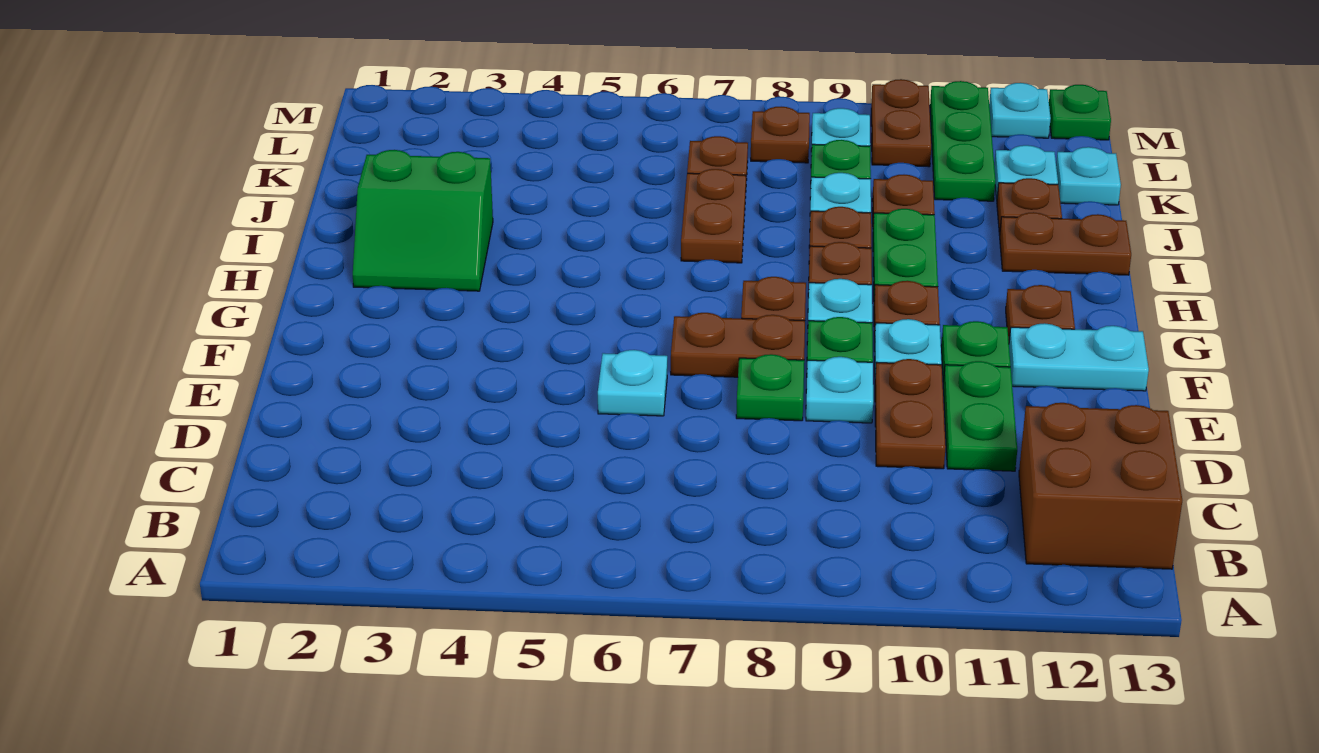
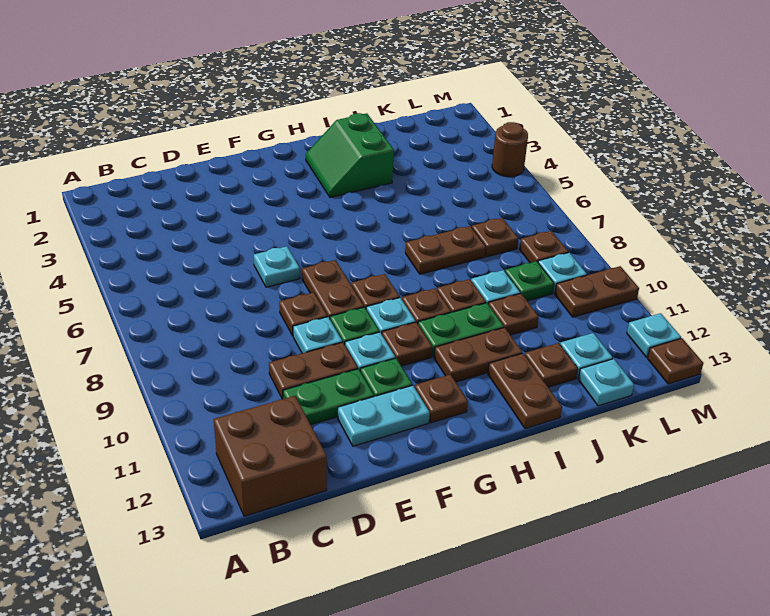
green plate E8 level 1 -> brown plate E8 level 1
cyan plate F12:F13 level 1 -> cyan plate E12:F12 level 1
none -> brown plate H11:I11 level 1
green plate K11:M11 level 1 -> none
none -> brown round brick M4 level 1
green plate M13 level 1 -> brown plate M13 level 1

